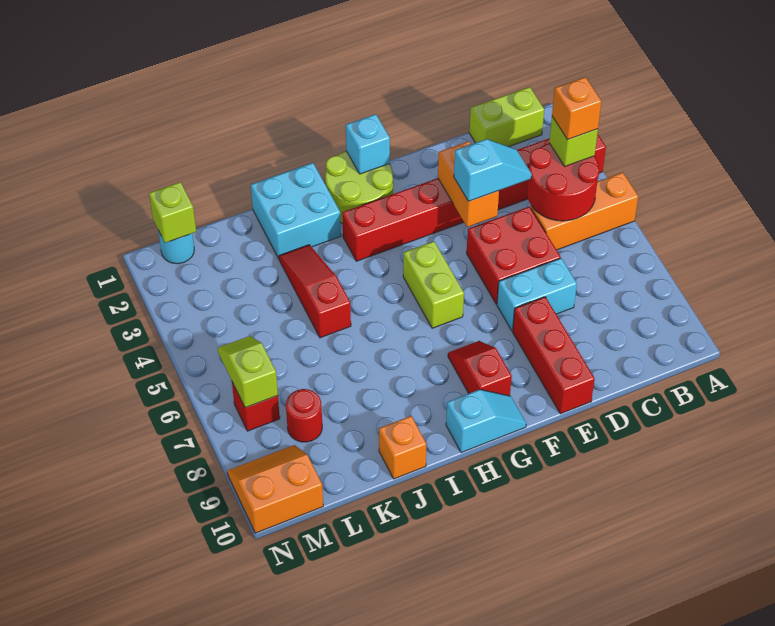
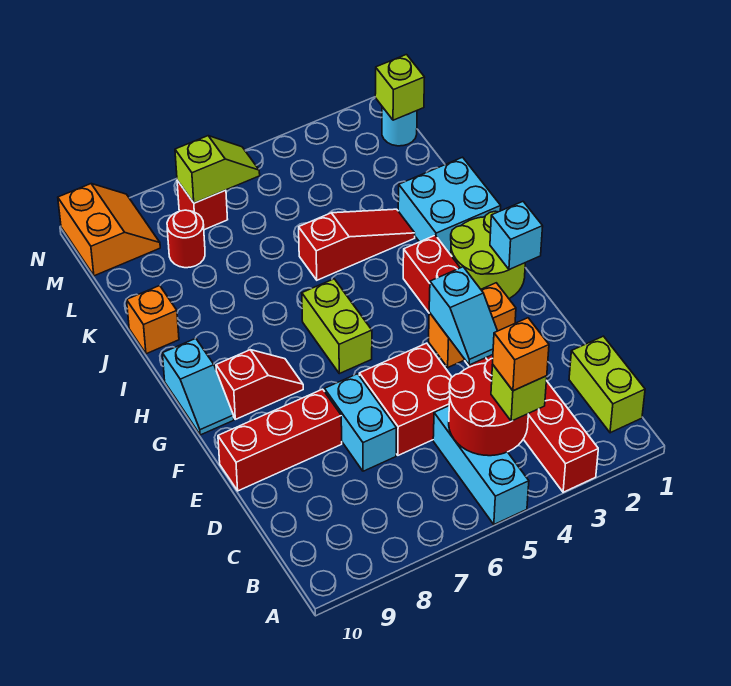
orange brick A5:C5 level 1 -> cyan brick A5:C5 level 1
lime brick G5:G6 level 1 -> lime brick G6:H6 level 1

